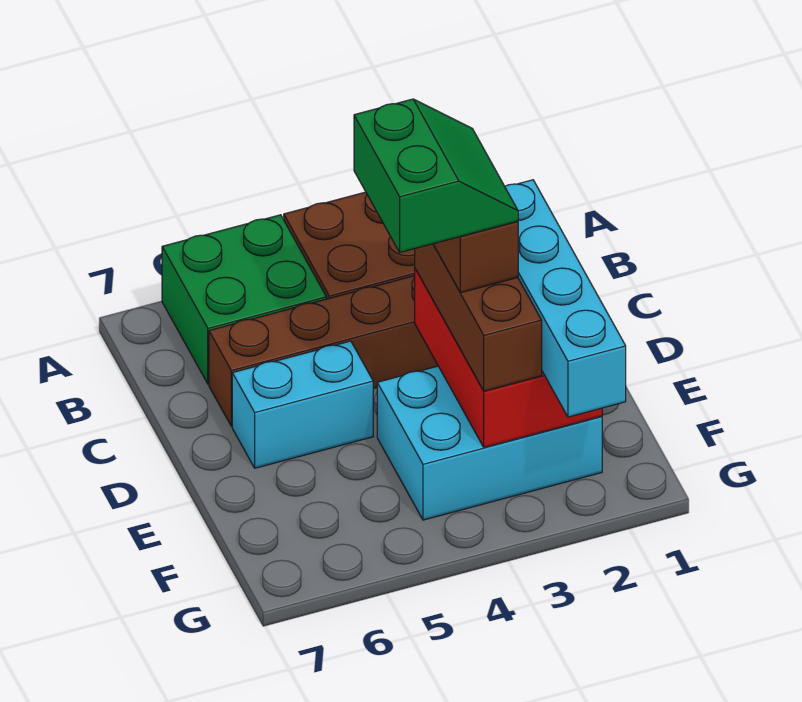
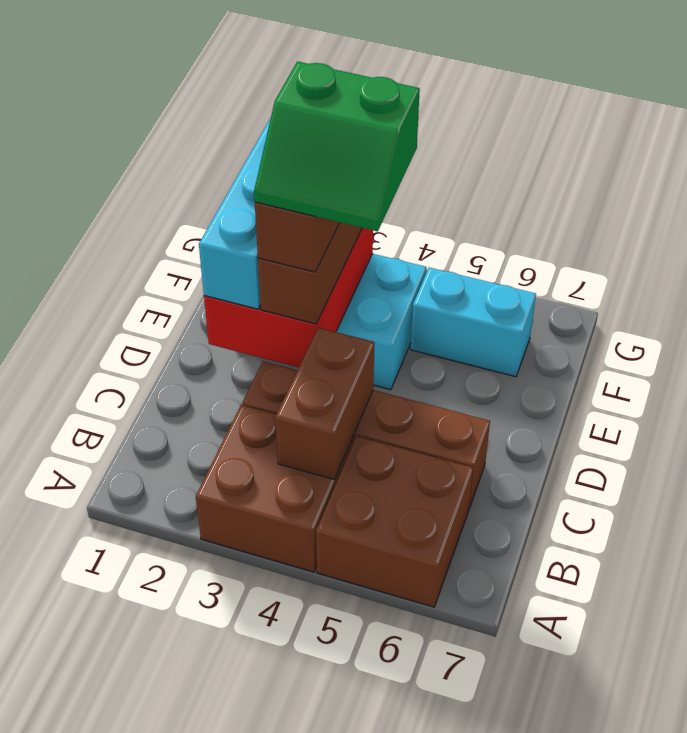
green brick A5:B6 level 1 -> brown brick A5:B6 level 1
none -> brown brick B4:C4 level 2
green slope D3:E4 level 5 top 4 -> green slope D3:E4 level 5 top E
cyan brick D5:D6 level 1 -> cyan brick F5:F6 level 1

